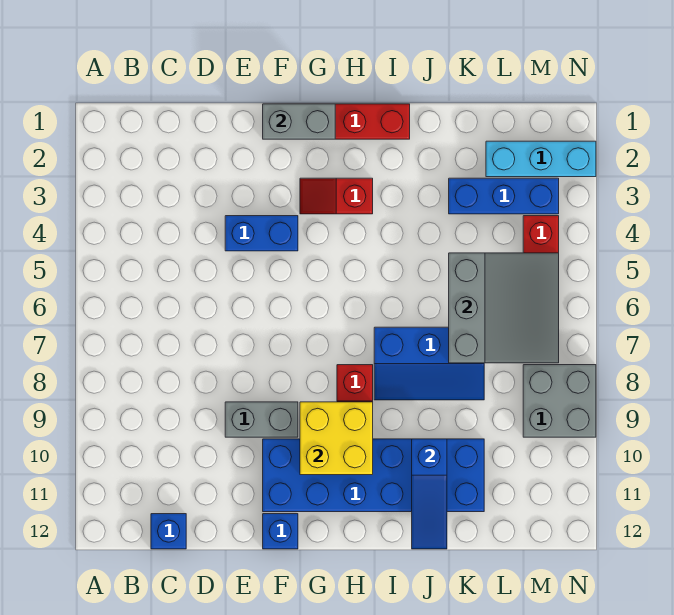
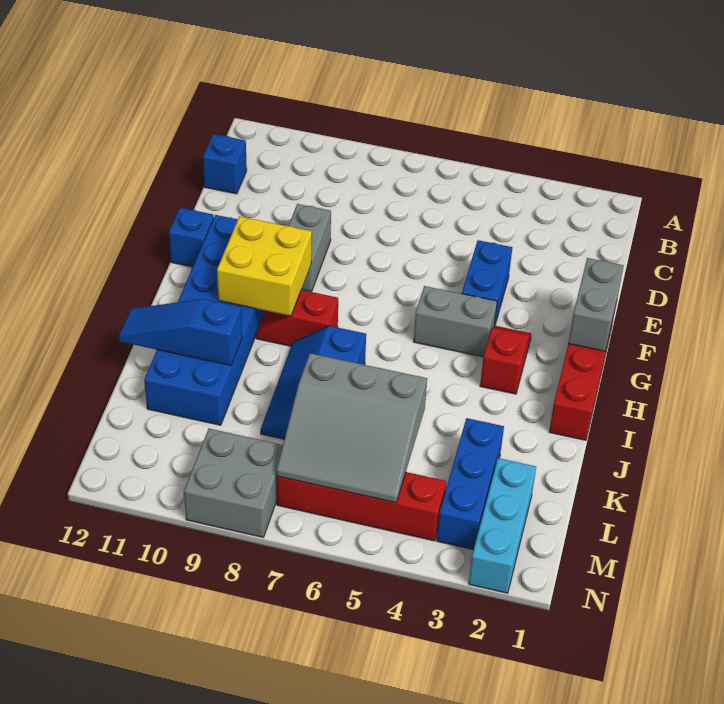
none -> grey brick G4:G5 level 1

